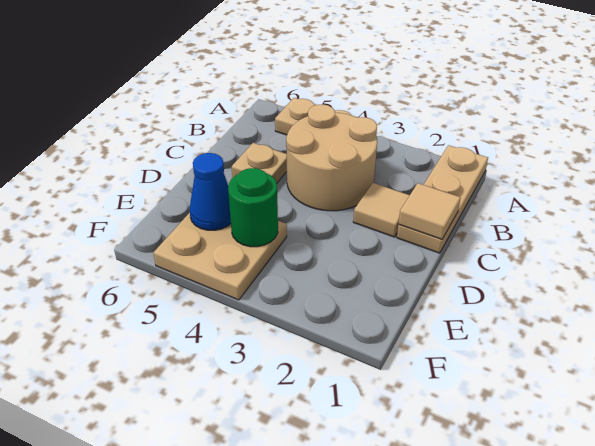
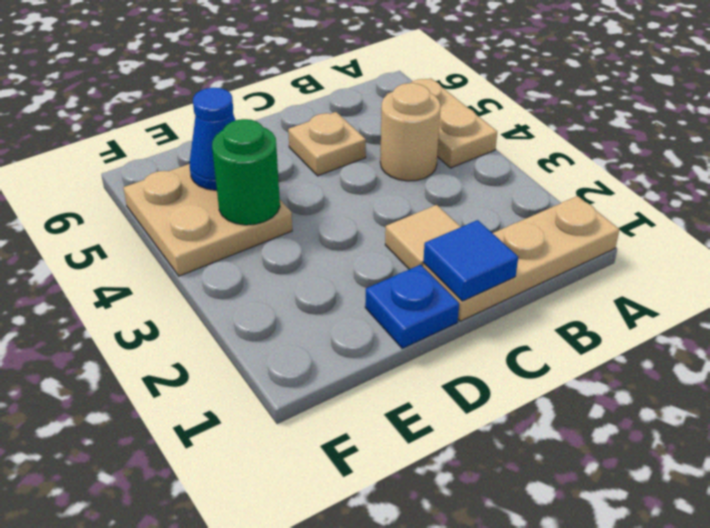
tan round brick B3:C4 level 1 -> tan round brick B4 level 1
tan tile C1 level 2 -> blue tile C1 level 2
none -> blue plate D1 level 1

